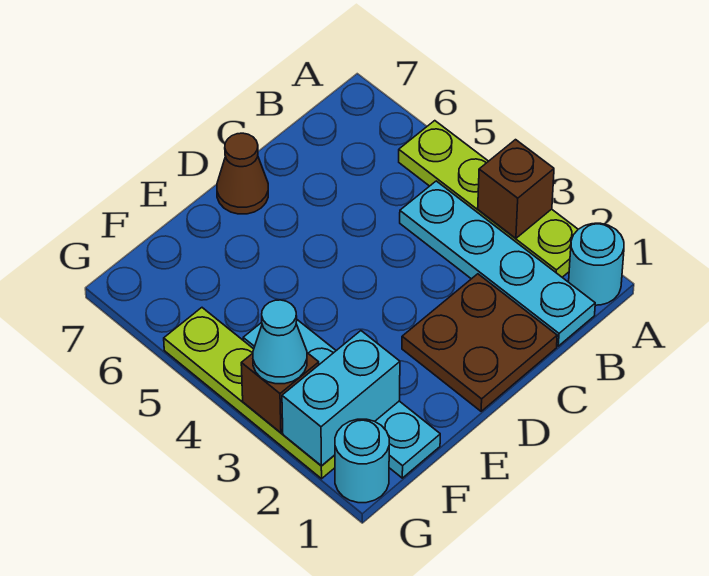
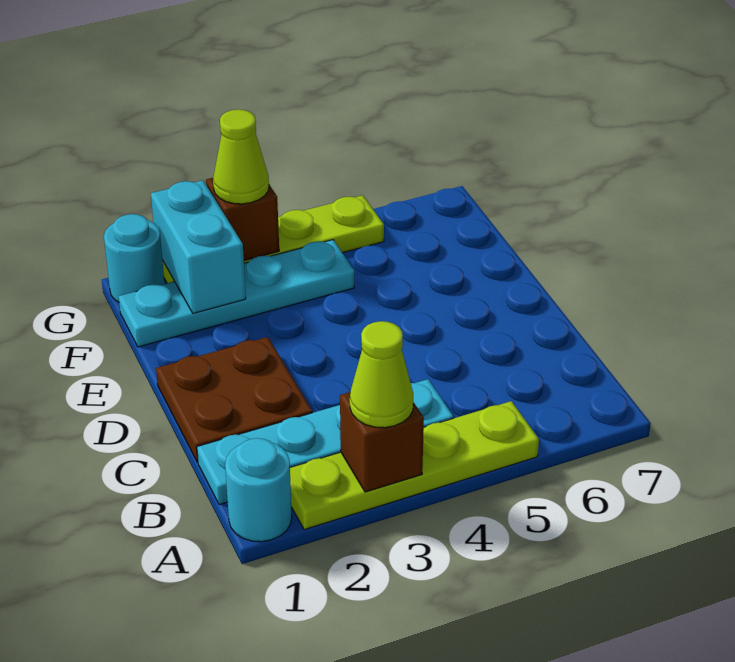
none -> lime cone A3 level 3
brown cone D7 level 1 -> none
cyan cone G3 level 3 -> lime cone G3 level 3

